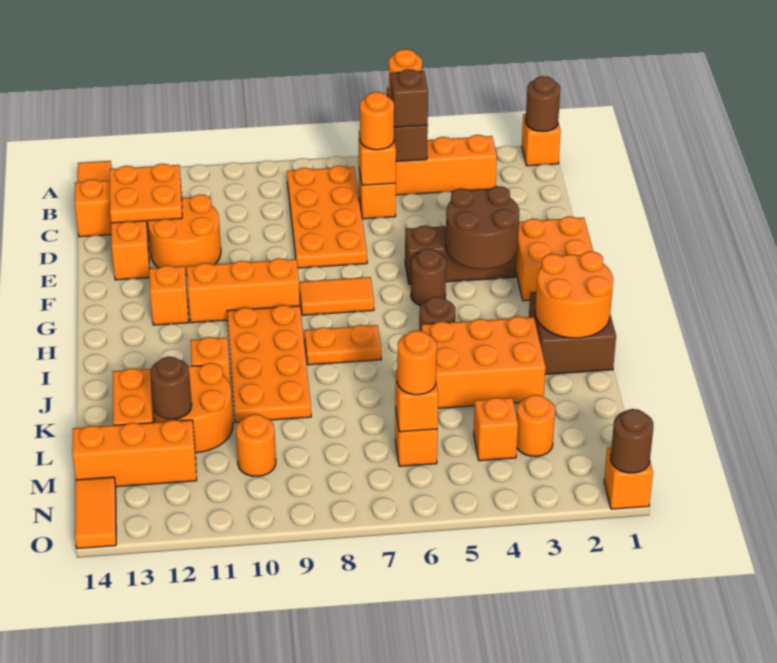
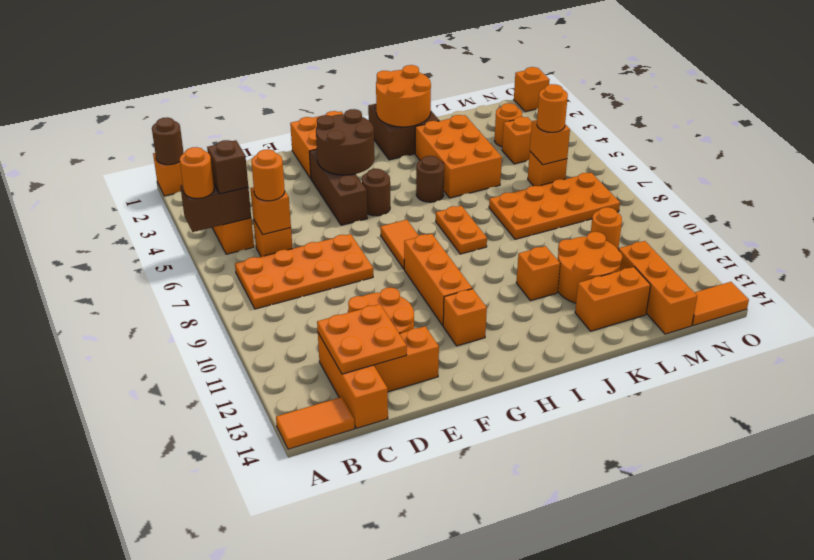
orange plate H9:K10 level 1 -> orange plate K7:N8 level 1
brown round brick L12 level 2 -> none
brown round brick O1 level 2 -> none

